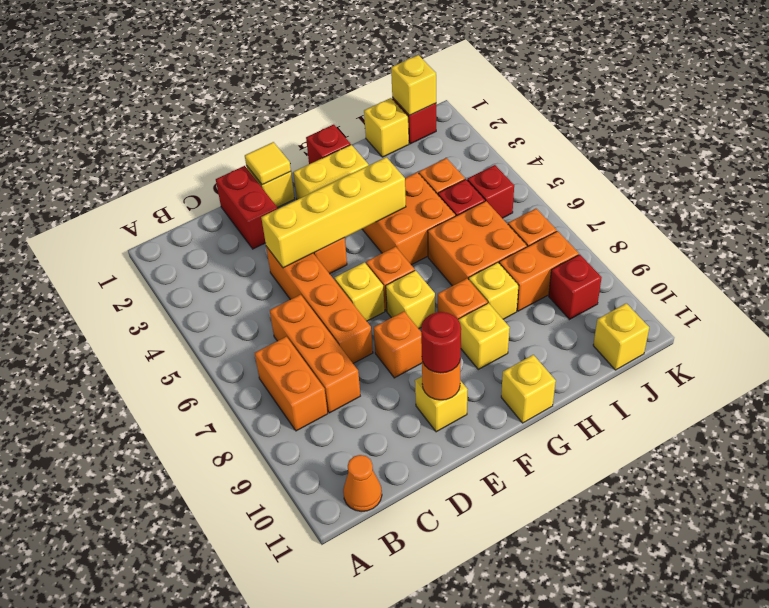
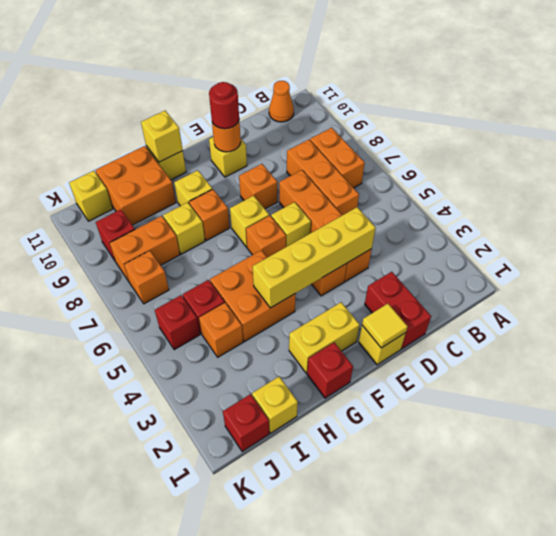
orange brick H6:I7 level 1 -> orange brick H10:I11 level 1
yellow brick J1 level 2 -> yellow brick G11 level 2

